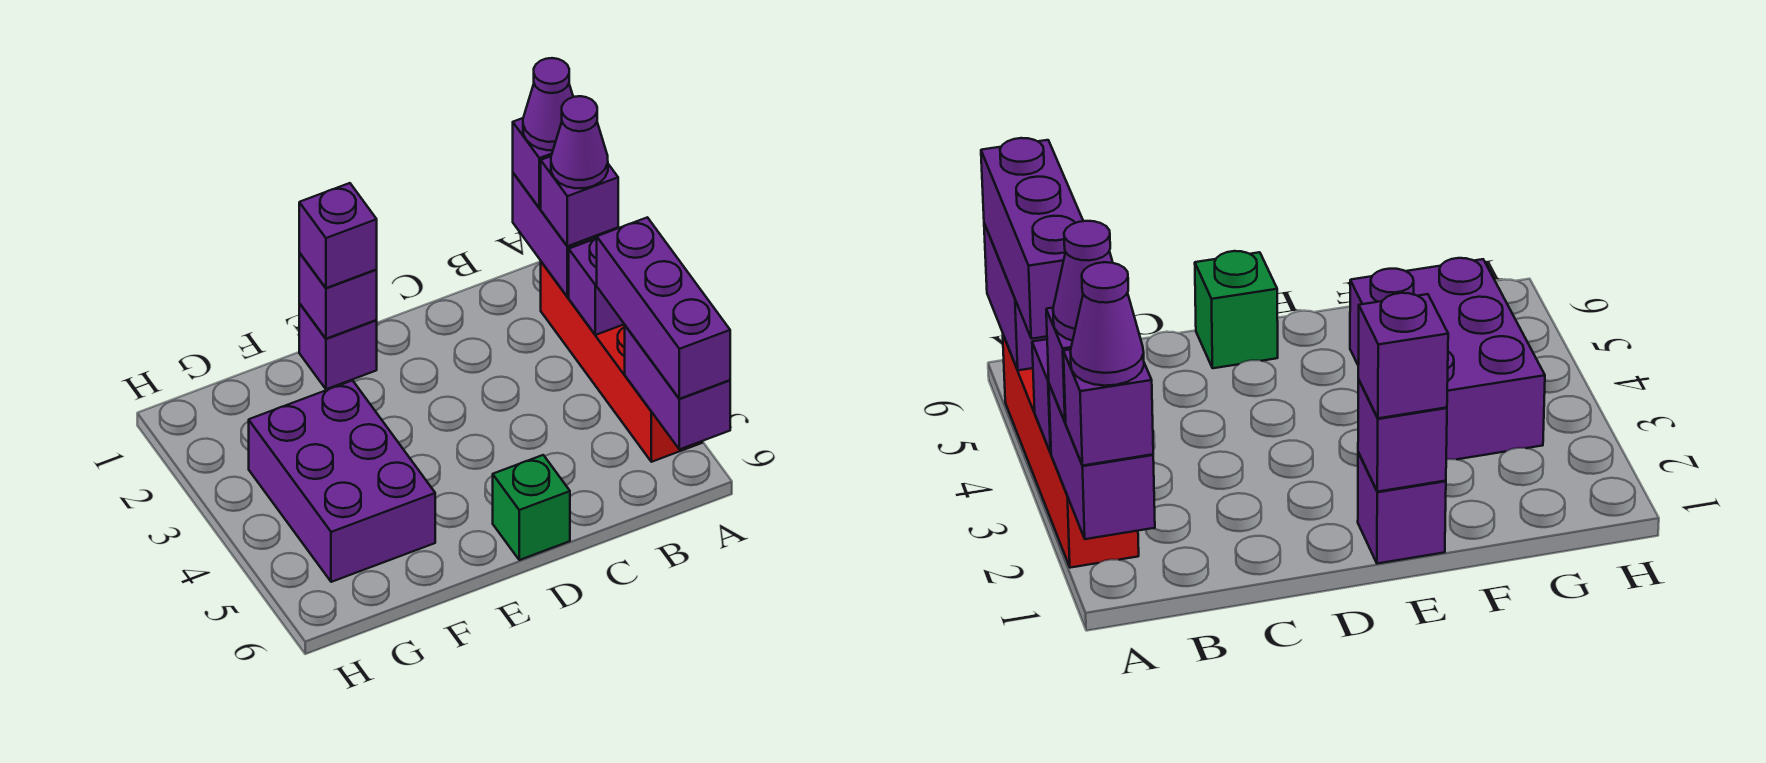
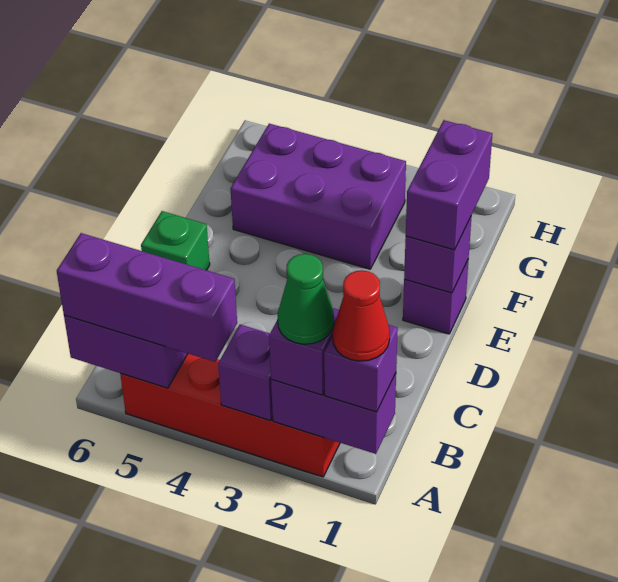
purple cone A1 level 4 -> red cone A1 level 4
purple cone A2 level 4 -> green cone A2 level 4
purple brick E1 level 3 -> purple brick E1:F1 level 3

